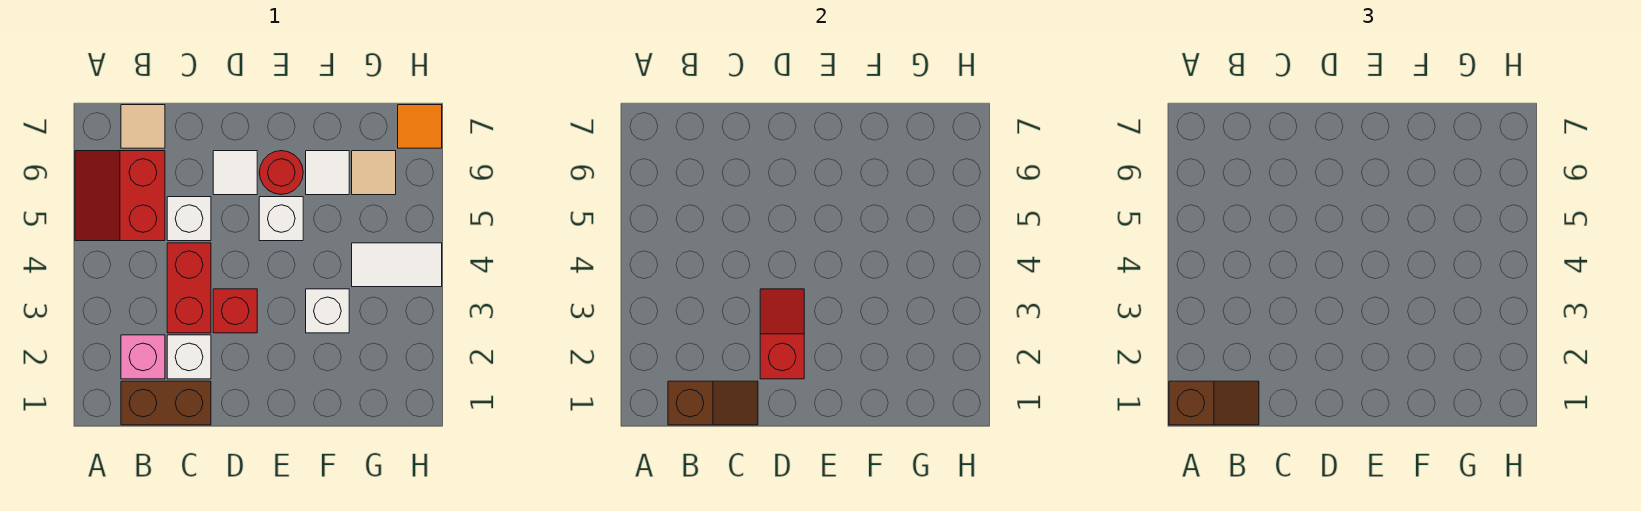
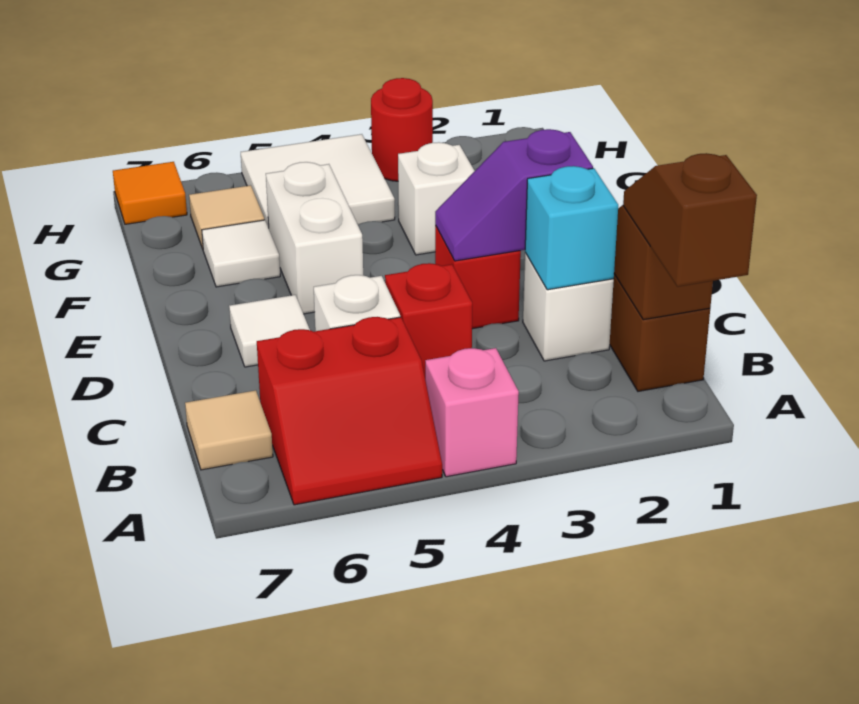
pink brick B2 level 1 -> pink brick A4 level 1
none -> cyan brick C2 level 2
red brick C3:C4 level 1 -> red brick C4 level 1
red slope D2:D3 level 2 top 2 -> purple slope D2:D3 level 2 top 2
white brick E5 level 1 -> white brick E5:F5 level 1
red round brick E6 level 1 -> red round brick H3 level 1
white tile G4:H4 level 1 -> white tile G4:H5 level 1

